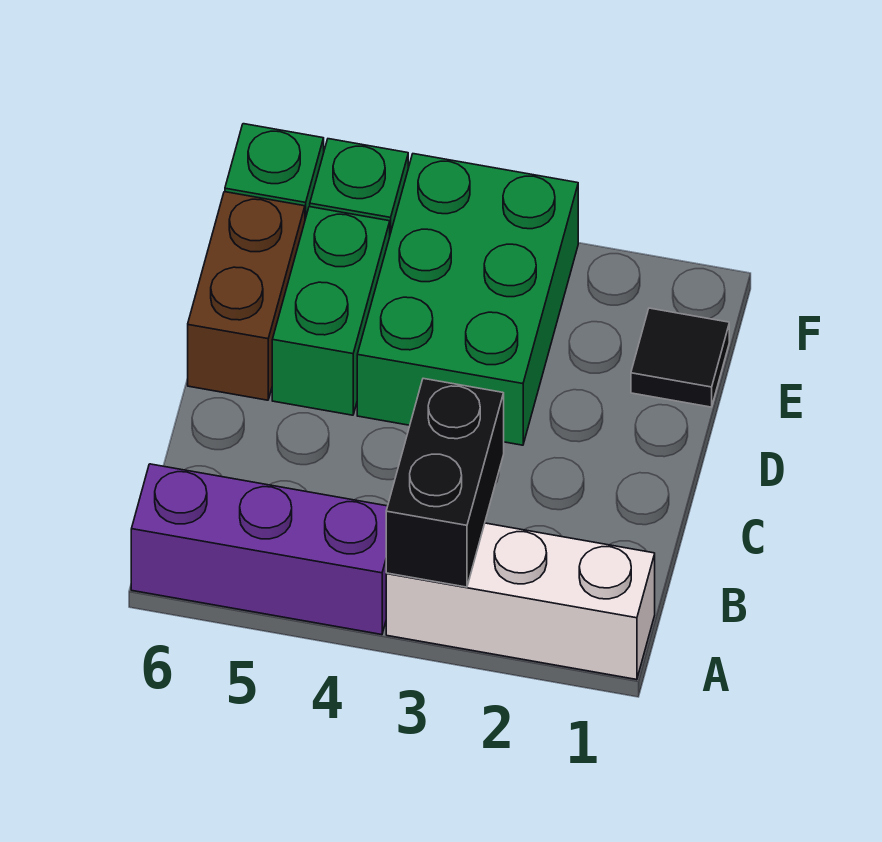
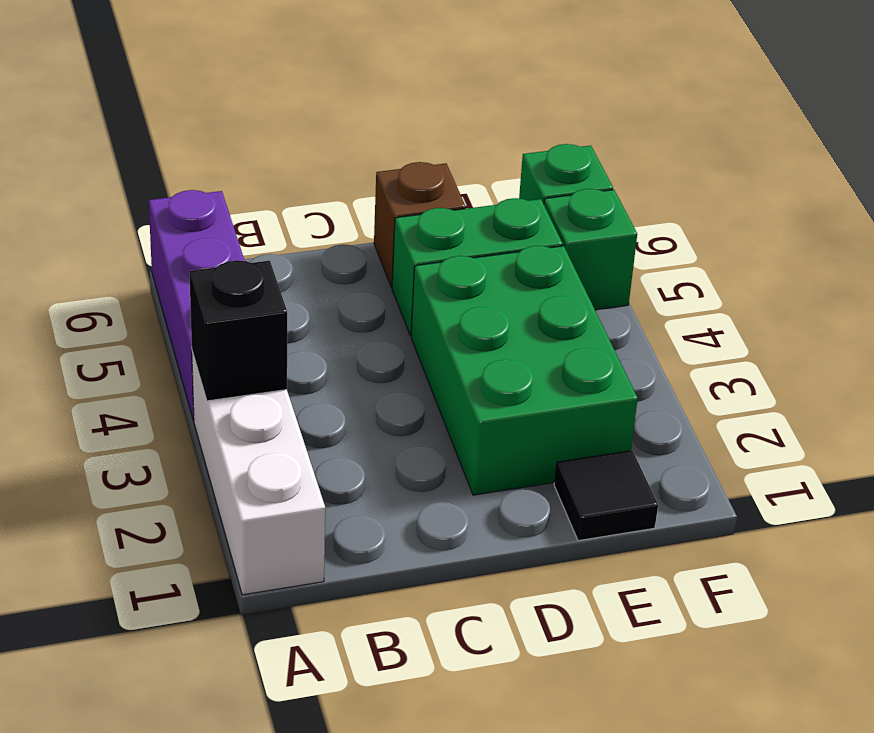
black brick A3:B3 level 2 -> black brick A3 level 2
green brick D3:F4 level 1 -> green brick D2:E4 level 1
brown brick D6:E6 level 1 -> brown brick D6 level 1

